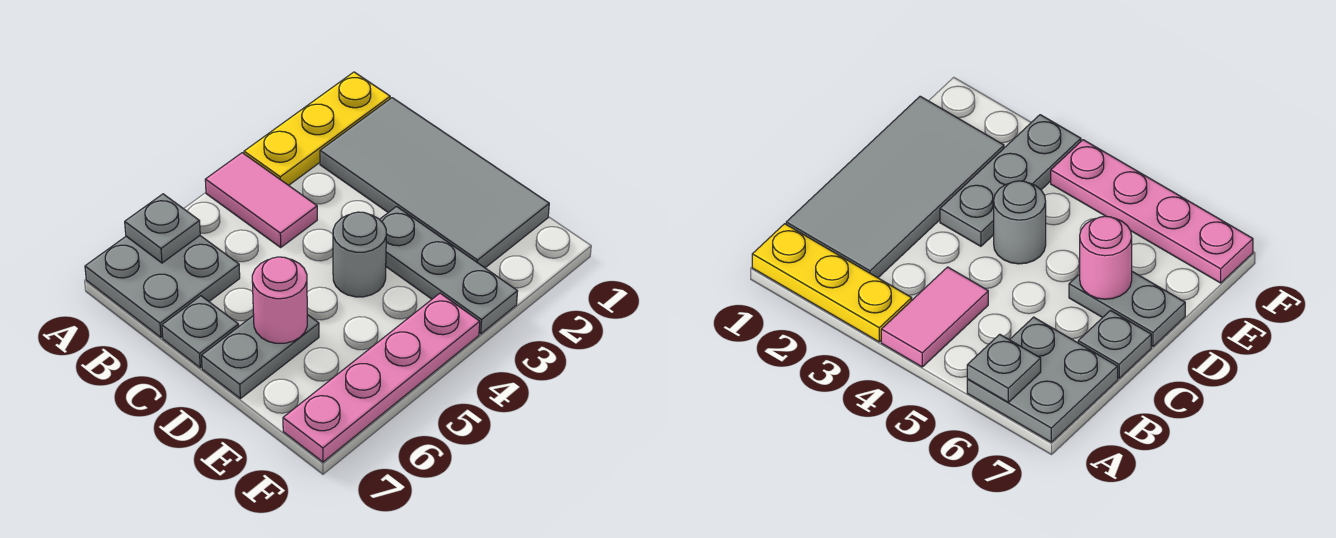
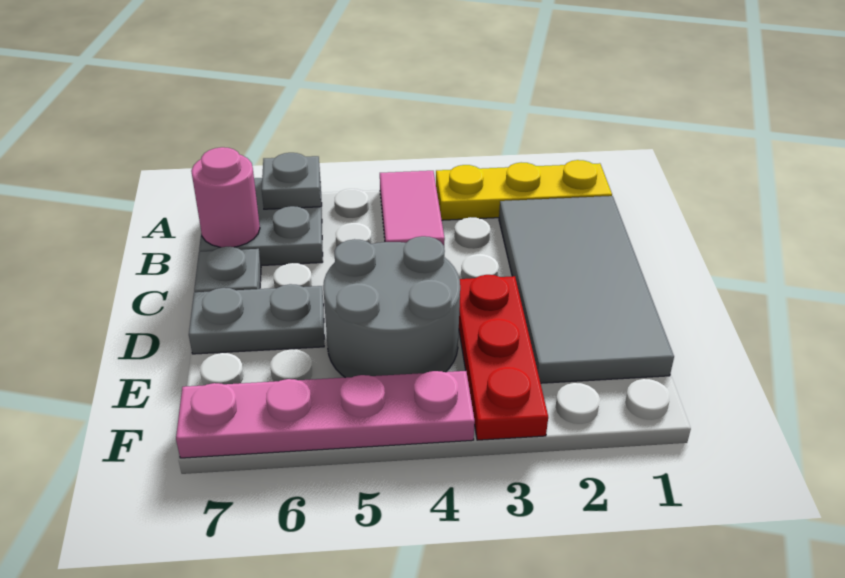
grey plate D3:F3 level 1 -> red plate D3:F3 level 1
grey round brick D4 level 1 -> grey round brick D4:E5 level 1
pink round brick D6 level 2 -> pink round brick B7 level 2

